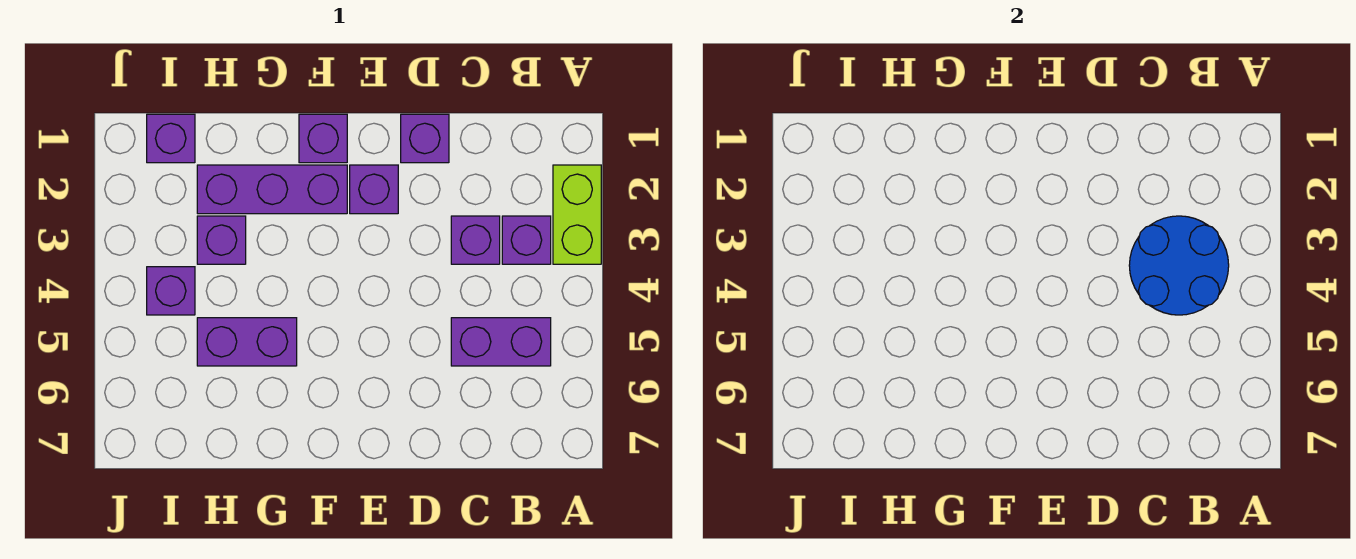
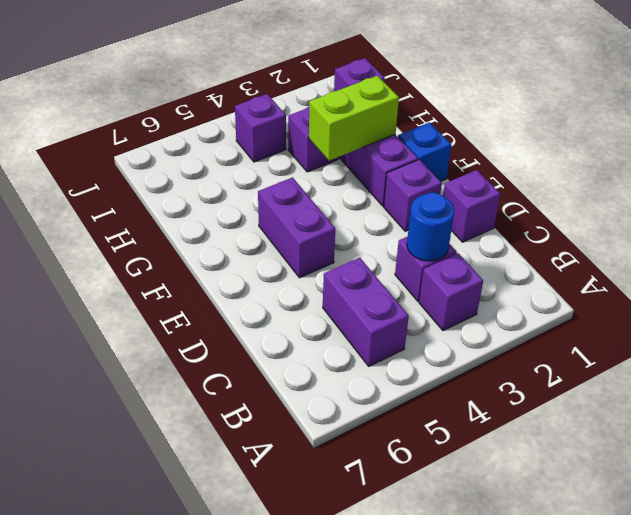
lime brick A2:A3 level 1 -> lime brick G2:G3 level 2
blue round brick B3:C4 level 2 -> blue round brick C3 level 2
purple brick F1 level 1 -> blue brick F1 level 1
purple brick G5:H5 level 1 -> purple brick E5:F5 level 1

